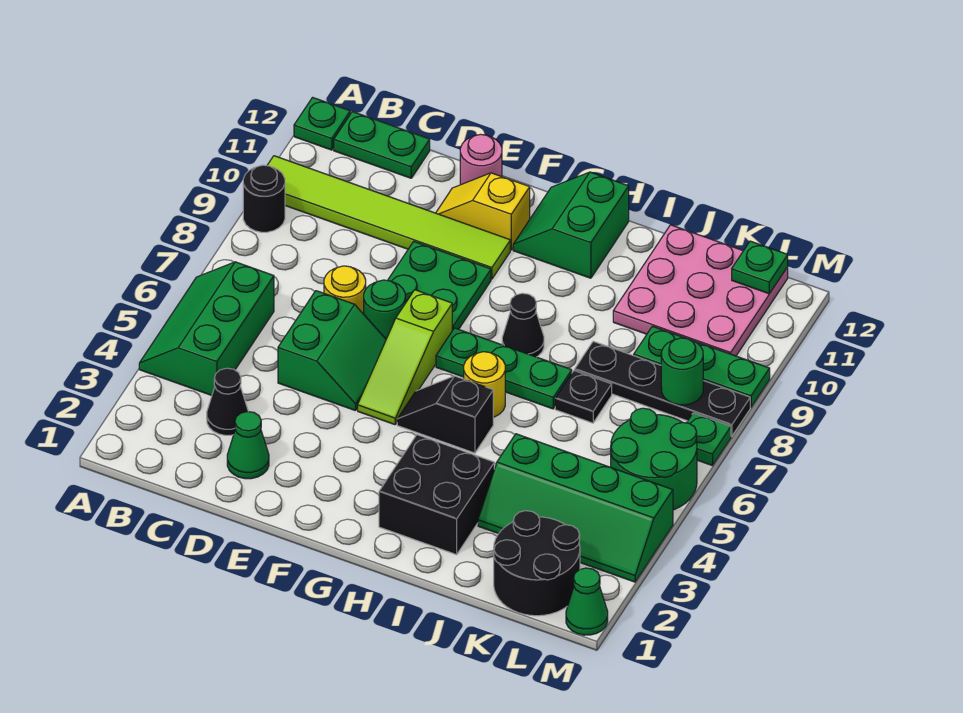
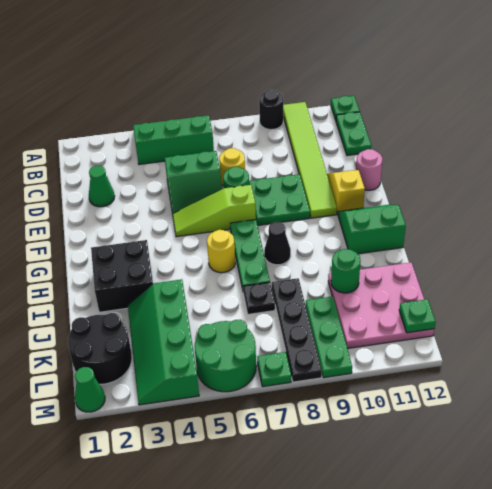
black cone C3 level 1 -> none
black slope G5:H5 level 1 top H -> none
green round brick L8 level 2 -> green round brick J10 level 2

